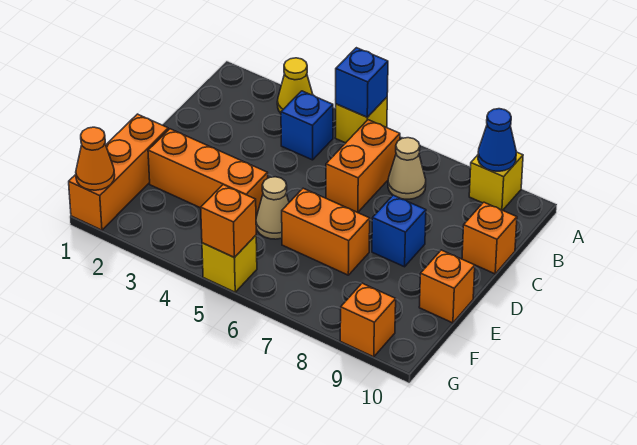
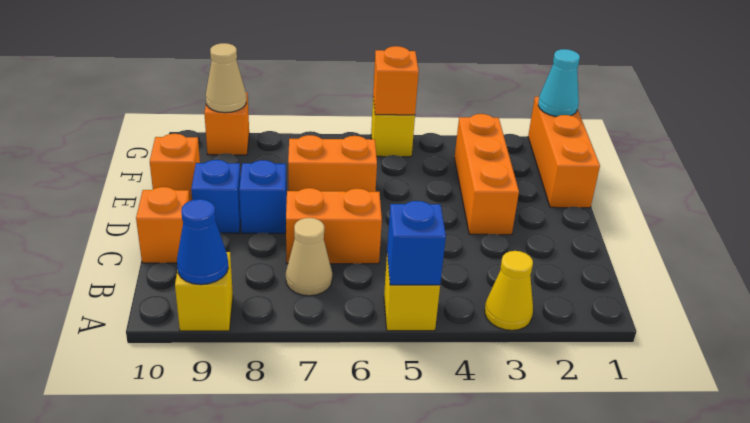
blue brick B4 level 1 -> blue brick D9 level 1
orange brick B6:C6 level 1 -> orange brick C6:C7 level 1
orange brick E2:E4 level 1 -> orange brick D3:F3 level 1
tan cone E5 level 1 -> tan cone G9 level 2
orange cone G1 level 2 -> cyan cone G1 level 2

